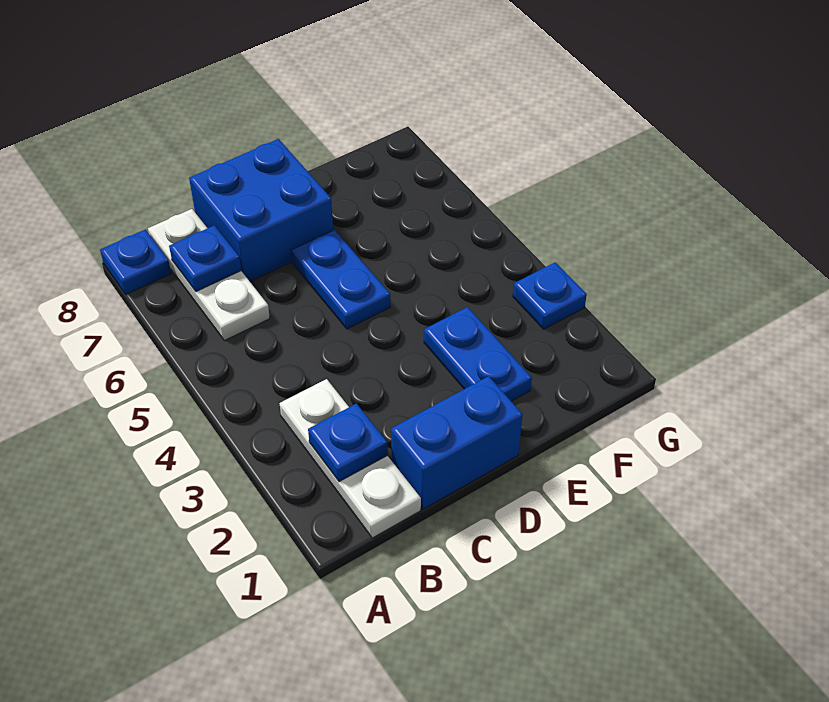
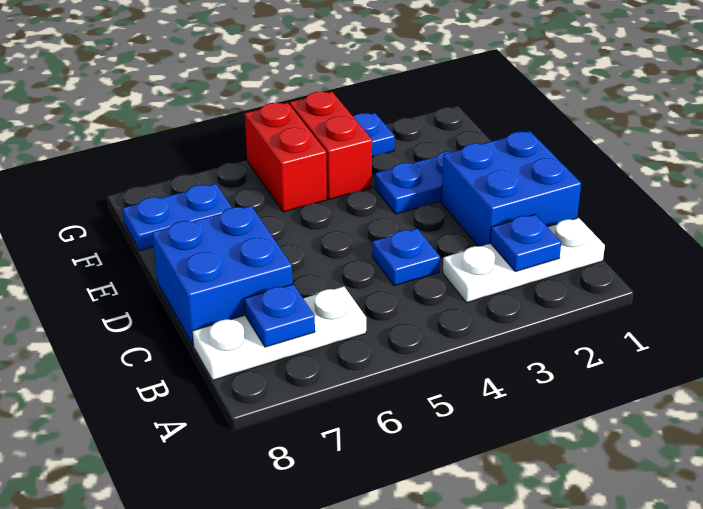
blue plate A8 level 1 -> blue plate C4 level 1
blue brick C1:D1 level 1 -> blue brick C1:D2 level 1
blue plate D5:D6 level 1 -> blue plate F7:F8 level 1
none -> red brick F4:G4 level 1
none -> red brick F5:G5 level 1

